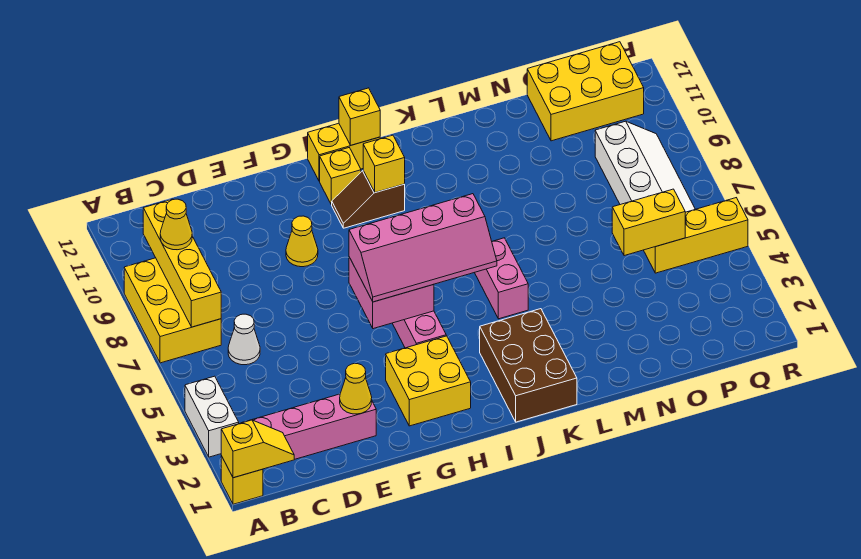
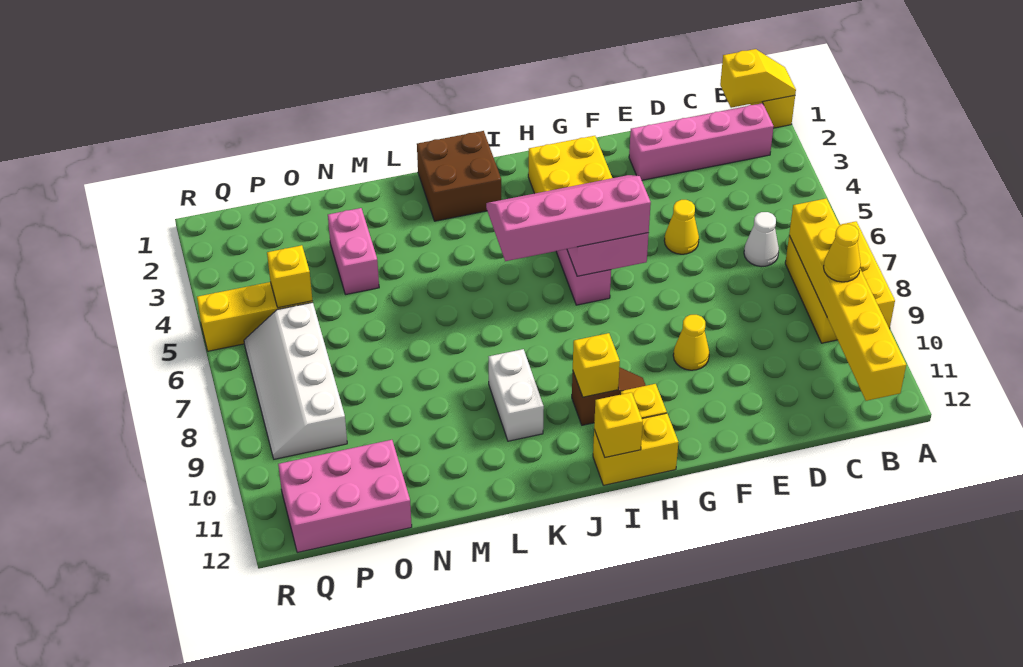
yellow slope A1:B1 level 2 top A -> yellow slope A1:B1 level 2 top B
white brick A3:A4 level 1 -> white brick K9:K10 level 1
yellow brick B7:B10 level 2 -> yellow brick B7:B12 level 2
yellow cone E2 level 2 -> yellow cone E5 level 1
brown brick J1:K3 level 1 -> brown brick J1:K2 level 1
pink brick K5:K6 level 1 -> pink brick N3:N4 level 1
yellow brick O5:P5 level 2 -> yellow brick P5 level 2
yellow brick O11:Q12 level 1 -> pink brick O11:Q12 level 1

